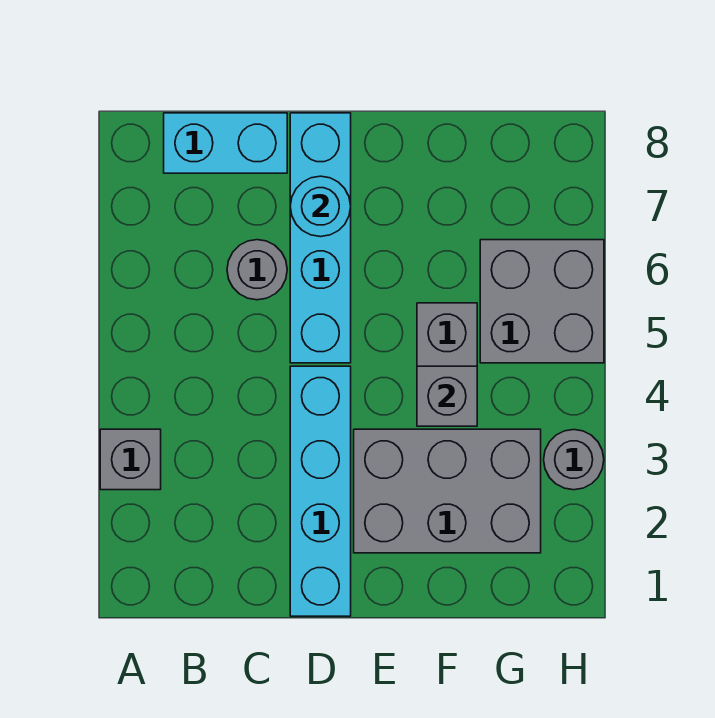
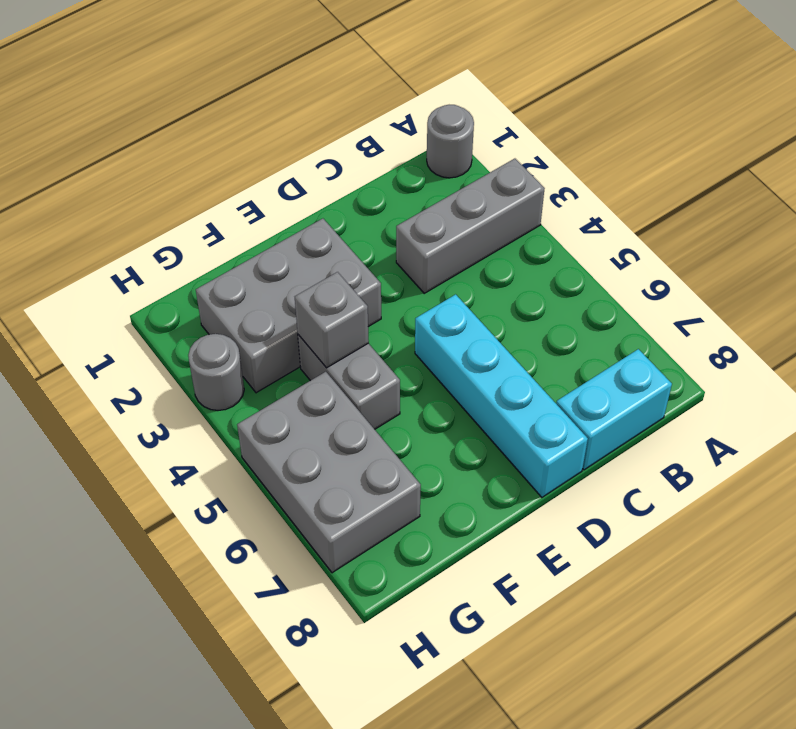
grey brick A3 level 1 -> grey brick A3:C3 level 1
grey round brick C6 level 1 -> grey round brick A1 level 1
cyan brick D1:D4 level 1 -> none
cyan round brick D7 level 2 -> none
grey brick G5:H6 level 1 -> grey brick G5:H7 level 1

